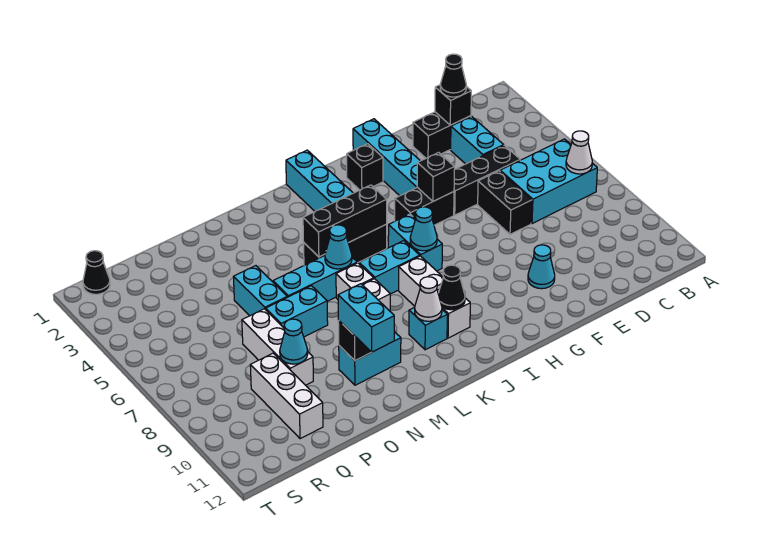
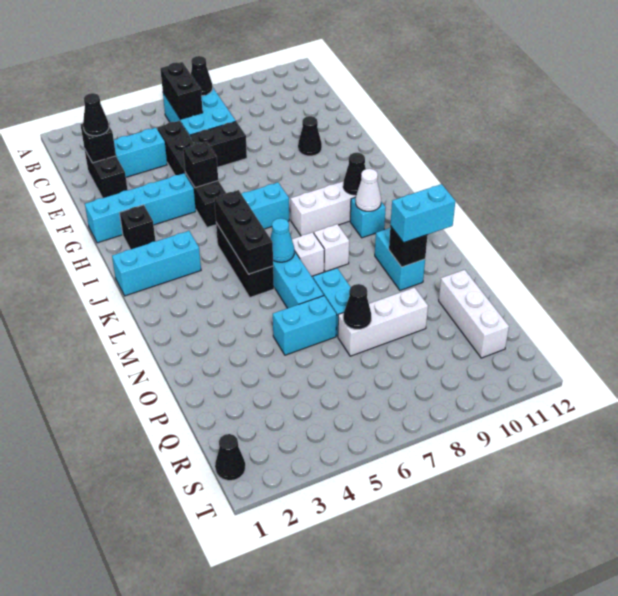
none -> black brick B6:C6 level 2
white cone B7 level 2 -> black cone B7 level 2
cyan cone F10 level 1 -> black cone F10 level 1
cyan cone I7 level 2 -> none
cyan brick J7:K7 level 1 -> none
none -> black cone P7 level 2
cyan cone P9 level 2 -> none
white brick Q9:Q11 level 1 -> white brick P11:R11 level 1

